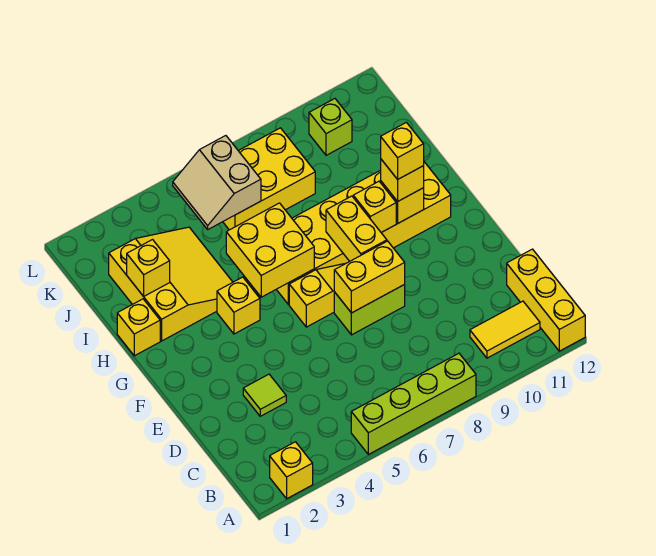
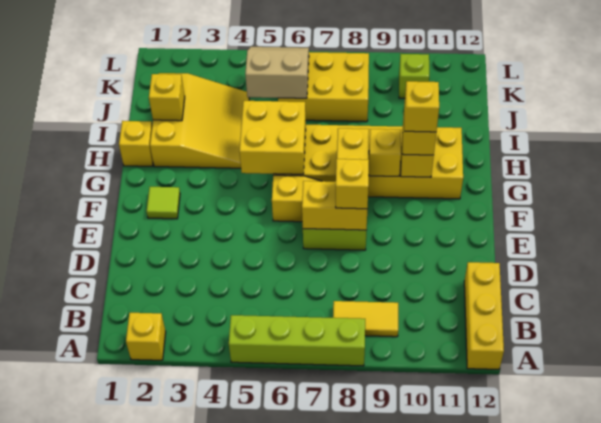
yellow tile B10:B11 level 1 -> yellow tile B8:B9 level 1
lime tile D3 level 1 -> lime tile F2 level 1
yellow brick G4 level 1 -> yellow brick E8 level 3
tan slope J5:K6 level 2 top 6 -> tan slope J5:K6 level 2 top J

